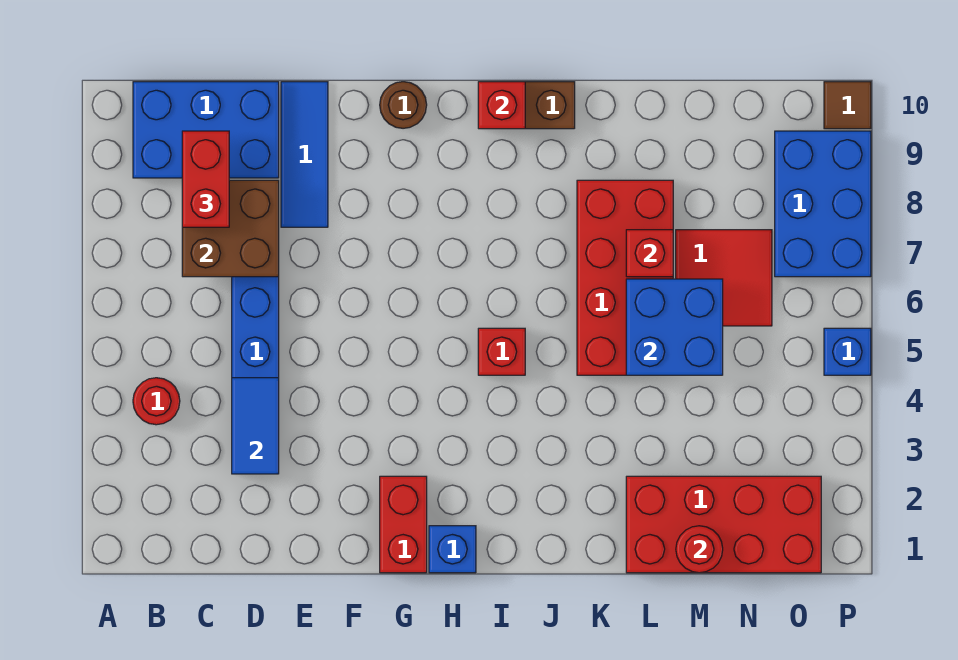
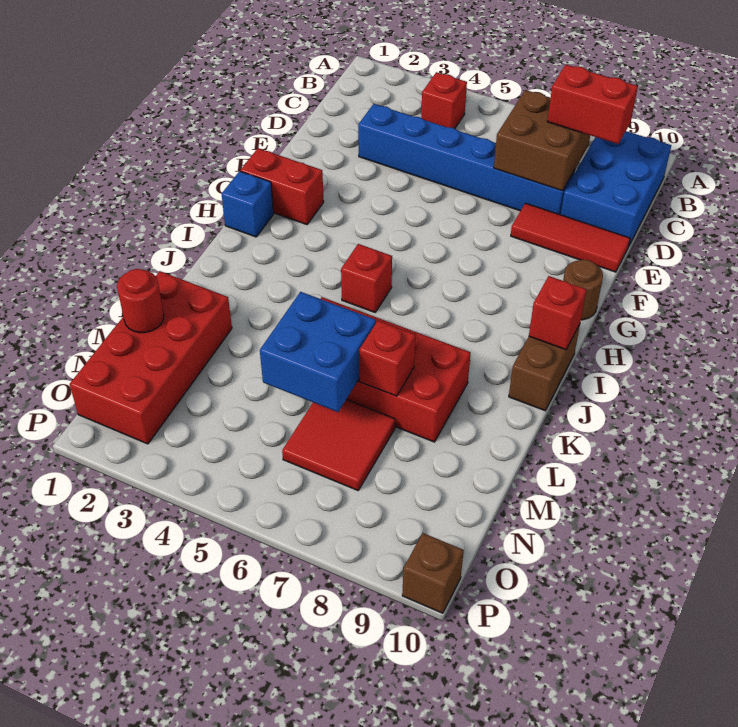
red round brick B4 level 1 -> red brick B4 level 1
blue tile D3:D4 level 2 -> none
blue tile E8:E10 level 1 -> red tile E8:E10 level 1
blue brick O7:P9 level 1 -> none
blue brick P5 level 1 -> none
brown tile P10 level 1 -> brown brick P10 level 1

